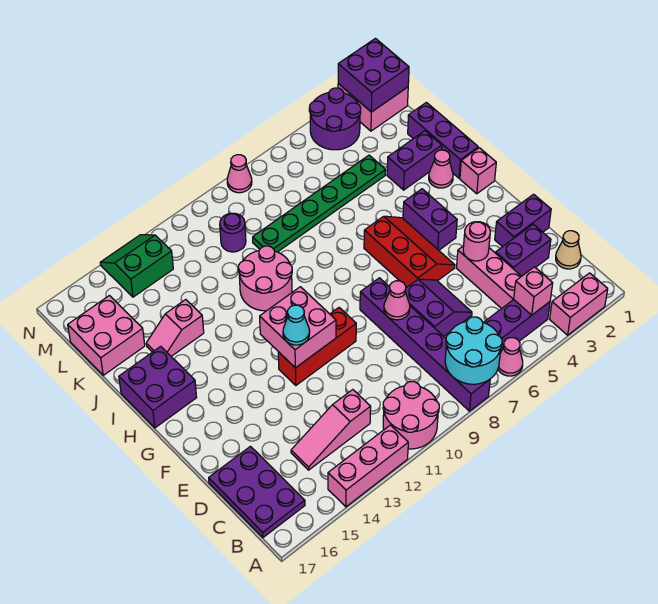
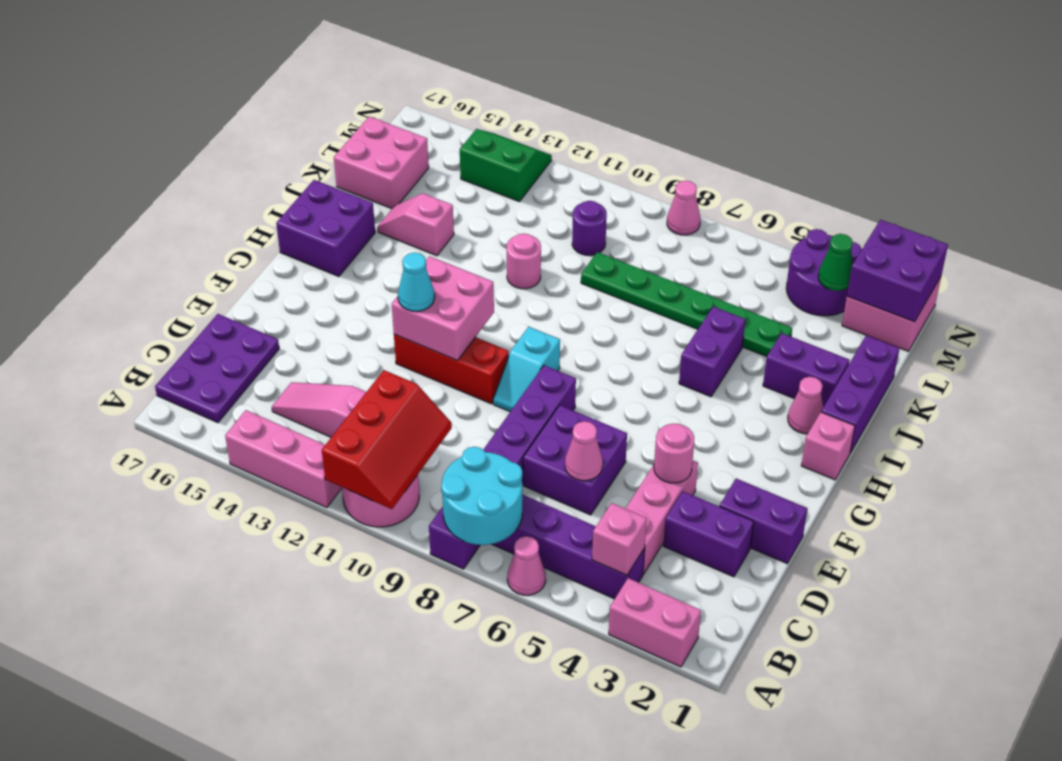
tan cone C1 level 1 -> none
purple slope D6:E7 level 1 top 7 -> purple brick D6:E7 level 1
pink cone E8 level 2 -> pink cone D6 level 2
red slope F5:H6 level 1 top 6 -> red slope A10:C11 level 2 top 11
none -> cyan slope F9:G9 level 1 top G
purple brick G4:H4 level 1 -> purple brick I5:J5 level 1
pink round brick I10:J11 level 1 -> pink round brick J11 level 1
none -> green cone M3 level 2

